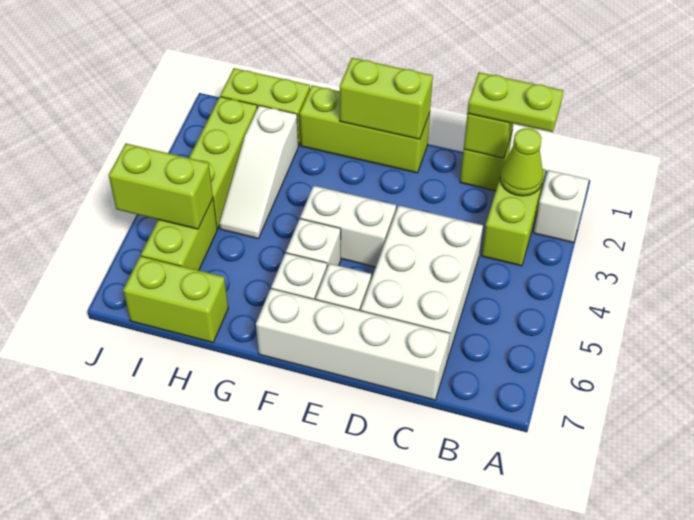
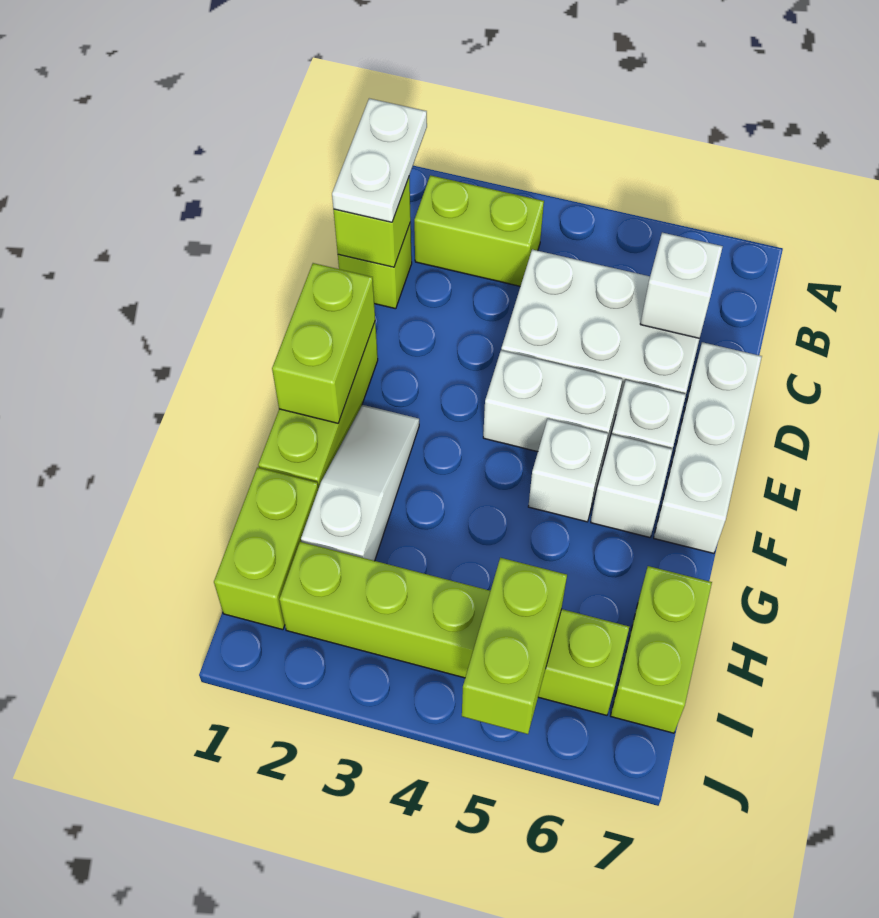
white brick A2 level 1 -> white brick C6 level 2
lime plate B1:C1 level 3 -> white plate B1:C1 level 3
lime cone B2 level 2 -> none
white brick C7:F7 level 1 -> white brick D7:F7 level 1
white brick E4:F4 level 1 -> white brick E4:E5 level 1
white slope H2:H4 level 1 top 2 -> white slope F2:H2 level 1 top H

